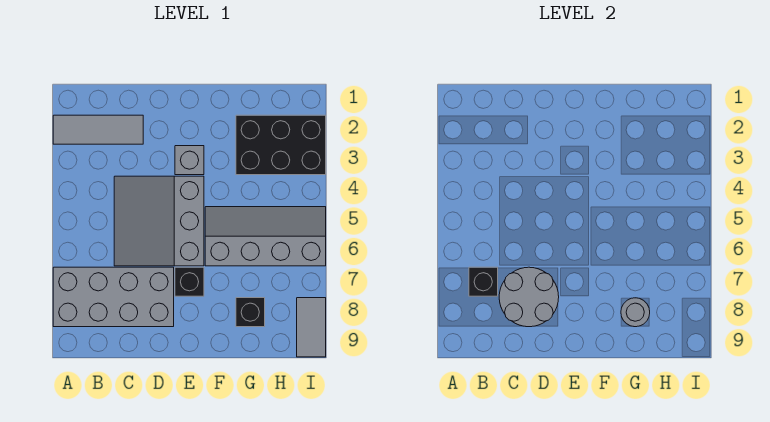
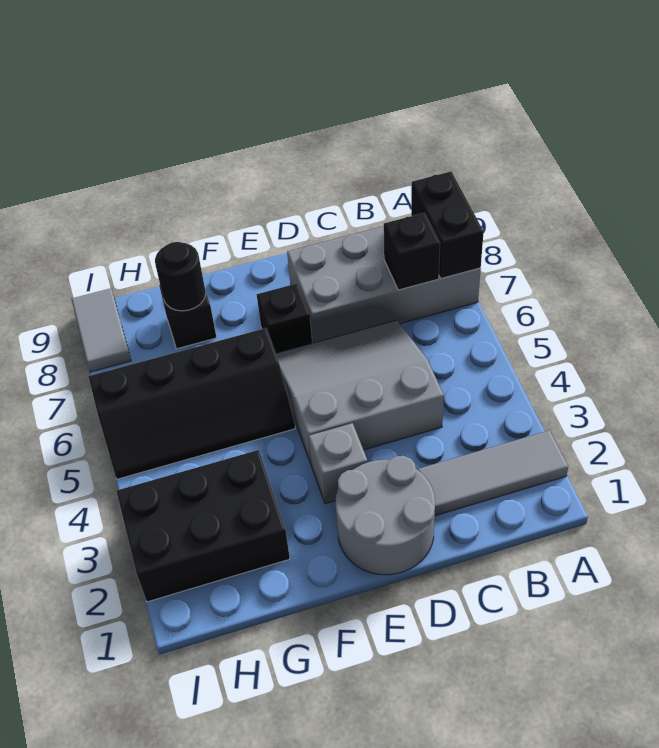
none -> black brick A7:A8 level 2
grey slope C4:E6 level 1 top E -> grey slope C4:E6 level 1 top 4
grey round brick C7:D8 level 2 -> grey round brick D1:E2 level 1
grey slope F5:I6 level 1 top 6 -> black slope F5:I6 level 1 top 6
grey round brick G8 level 2 -> black round brick G8 level 2

